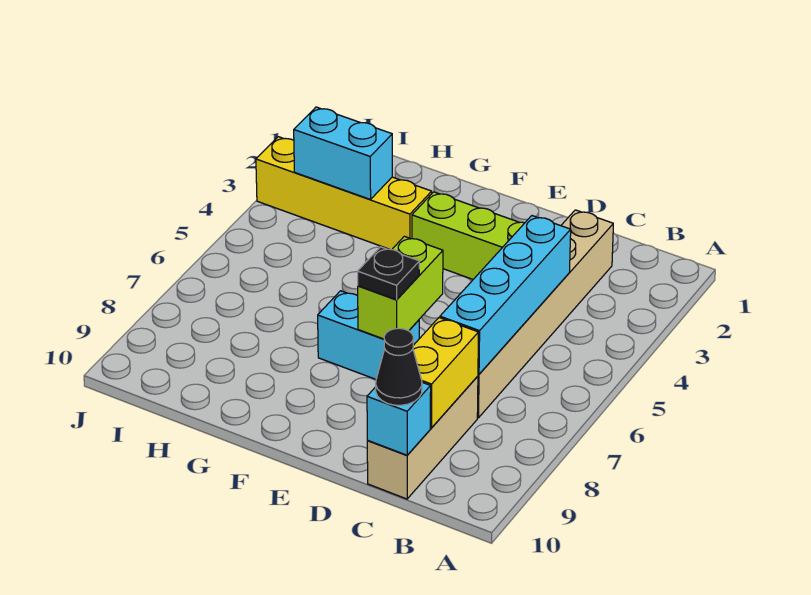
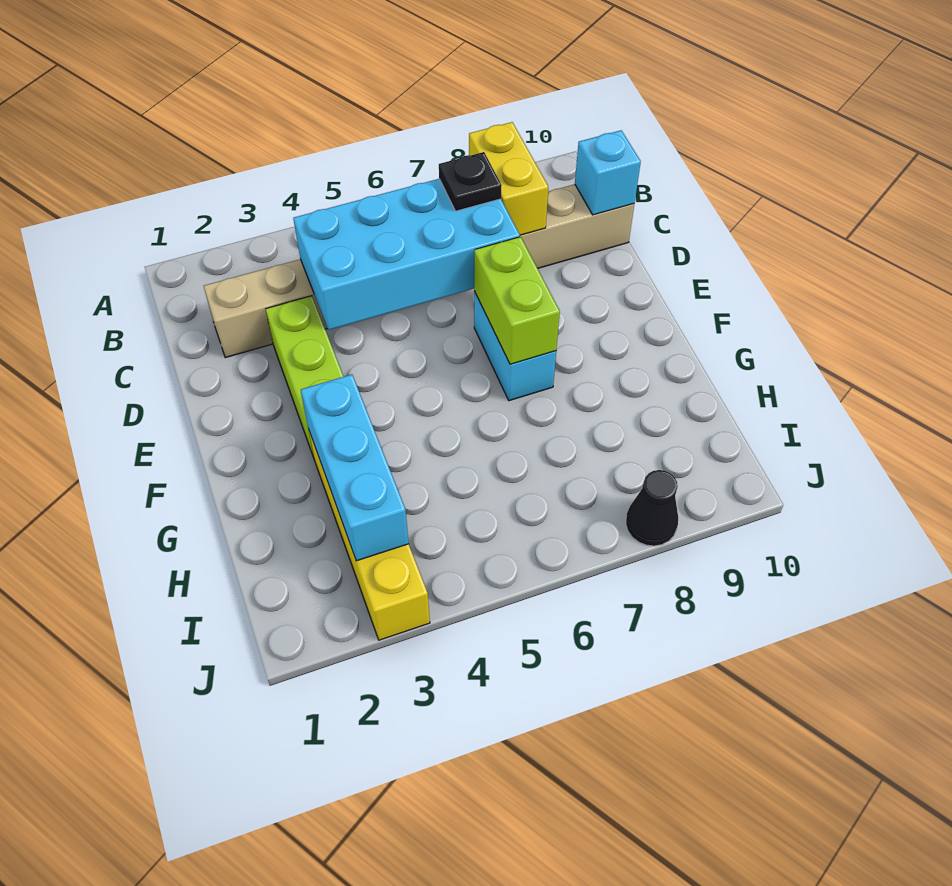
cyan brick C4:C7 level 2 -> cyan brick C4:D7 level 2
yellow brick C8:C9 level 2 -> yellow brick B8:C8 level 2
black cone C10 level 3 -> black cone J8 level 1
lime brick E6:E7 level 2 -> lime brick E7:F7 level 2
black plate E7 level 3 -> black plate C7 level 3
cyan brick H3:I3 level 2 -> cyan brick G3:I3 level 2

